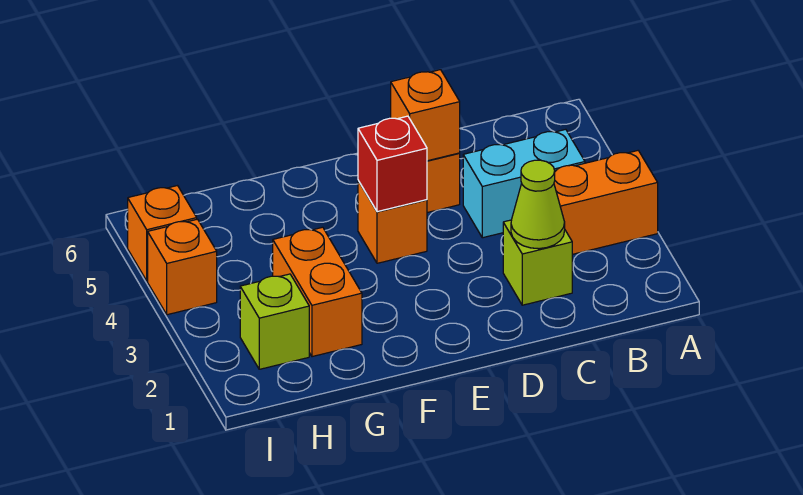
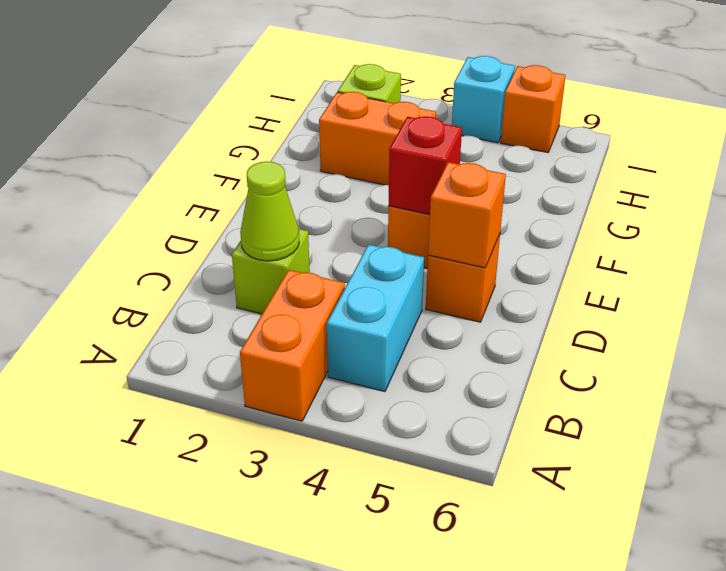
orange brick I4 level 1 -> cyan brick I4 level 1

